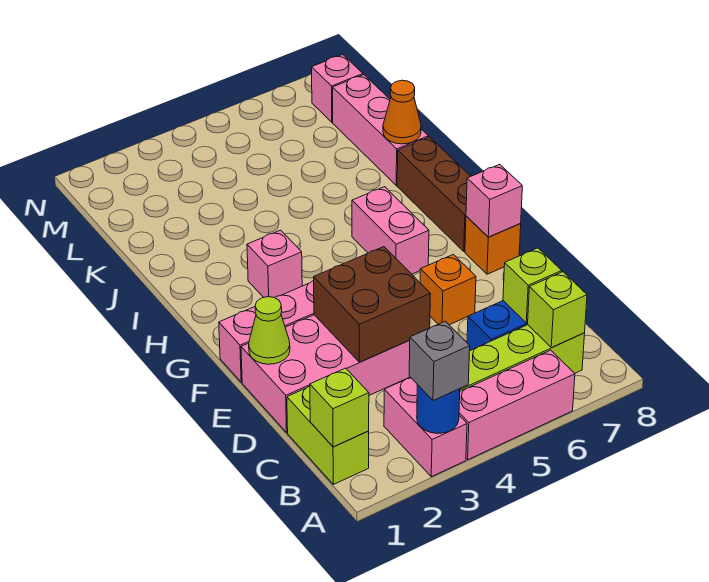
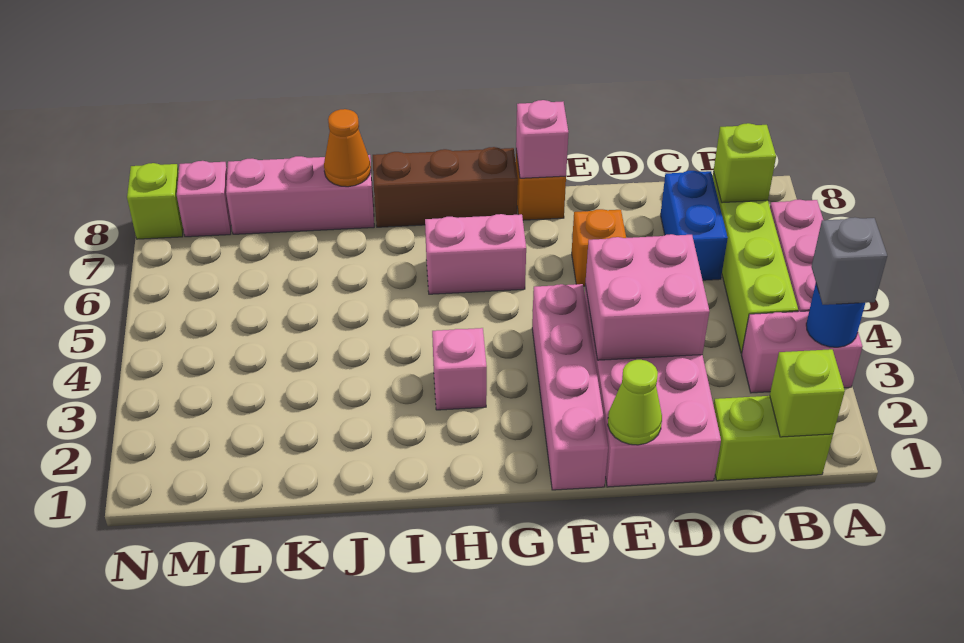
lime brick C7 level 2 -> lime brick N8 level 1
brown brick D3:E4 level 2 -> pink brick D3:E4 level 2

